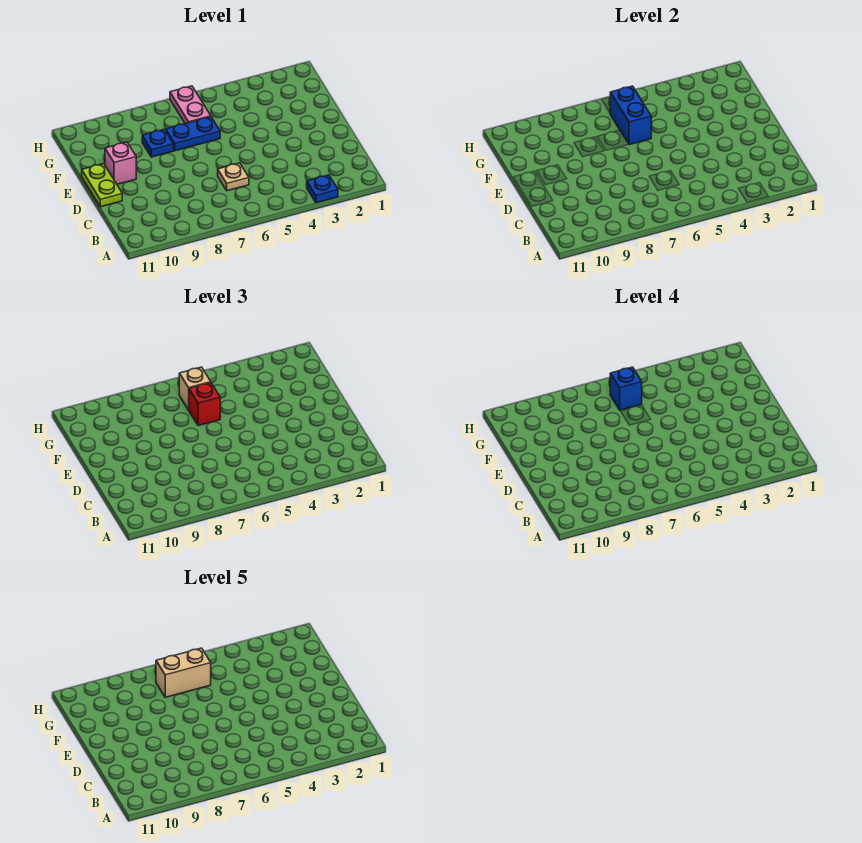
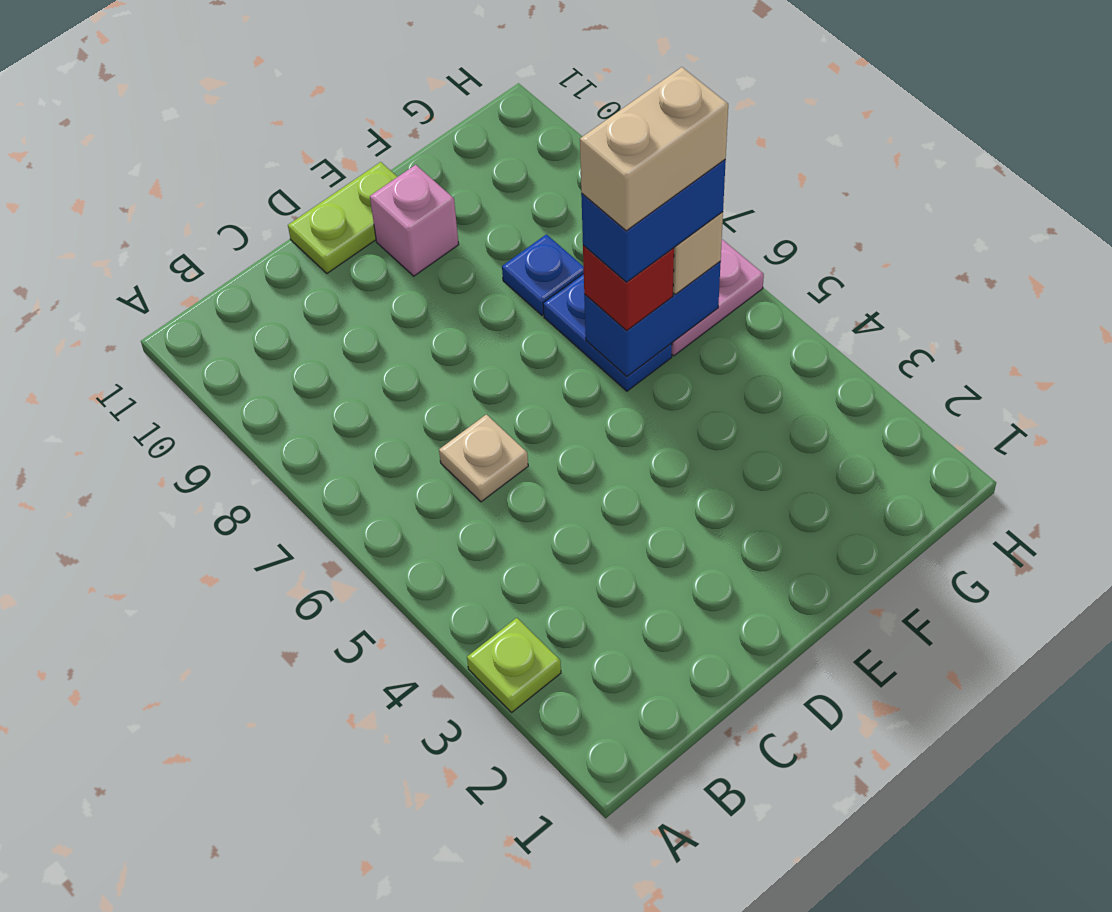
blue plate A3 level 1 -> lime plate A3 level 1
blue brick G6 level 4 -> blue brick F6:G6 level 4
tan brick G6:G7 level 5 -> tan brick F6:G6 level 5

